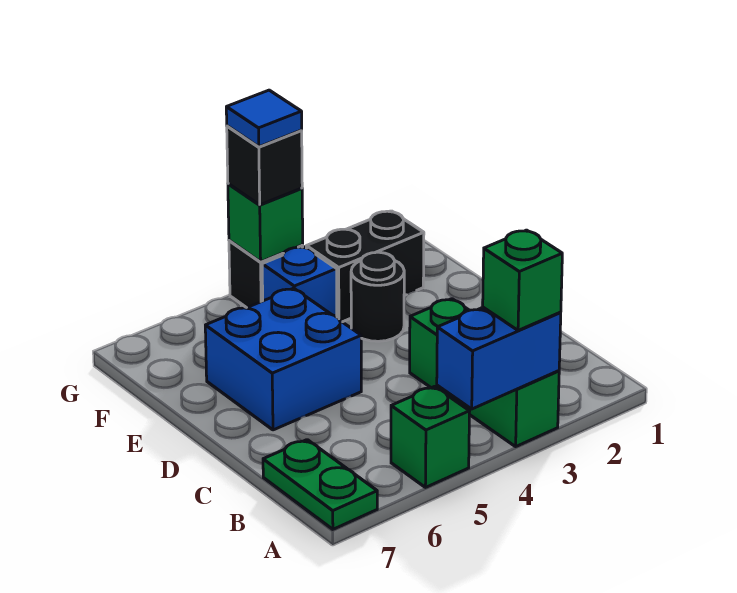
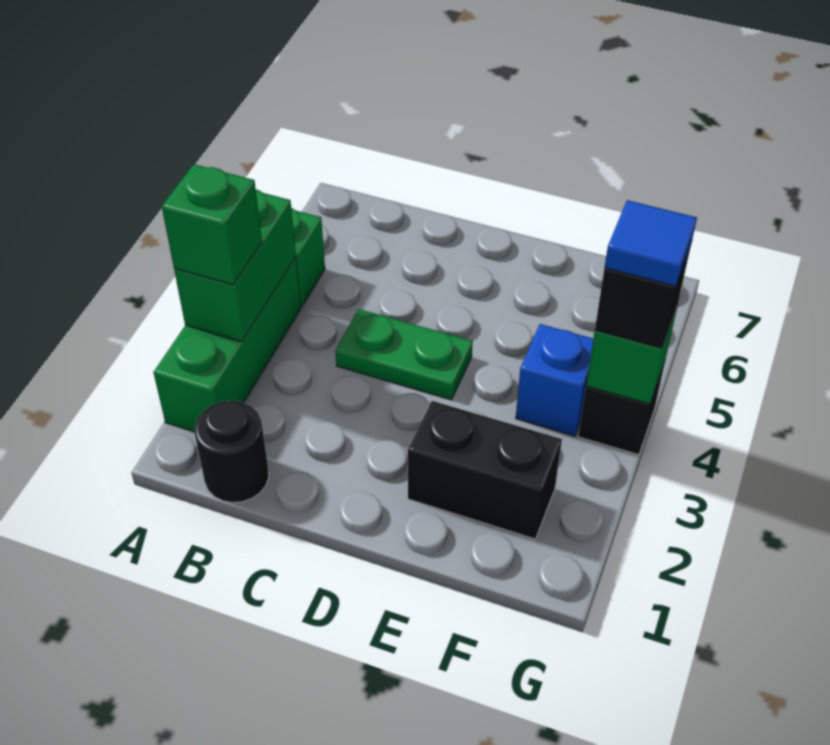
green brick A3:C3 level 1 -> green brick A2:A4 level 1
blue brick A3:A4 level 2 -> green brick A3:A4 level 2
green plate A7:B7 level 1 -> green plate C4:D4 level 1
blue brick D5:E6 level 1 -> none
black round brick E3 level 1 -> black round brick B1 level 1
black brick F2:F3 level 1 -> black brick E2:F2 level 1

